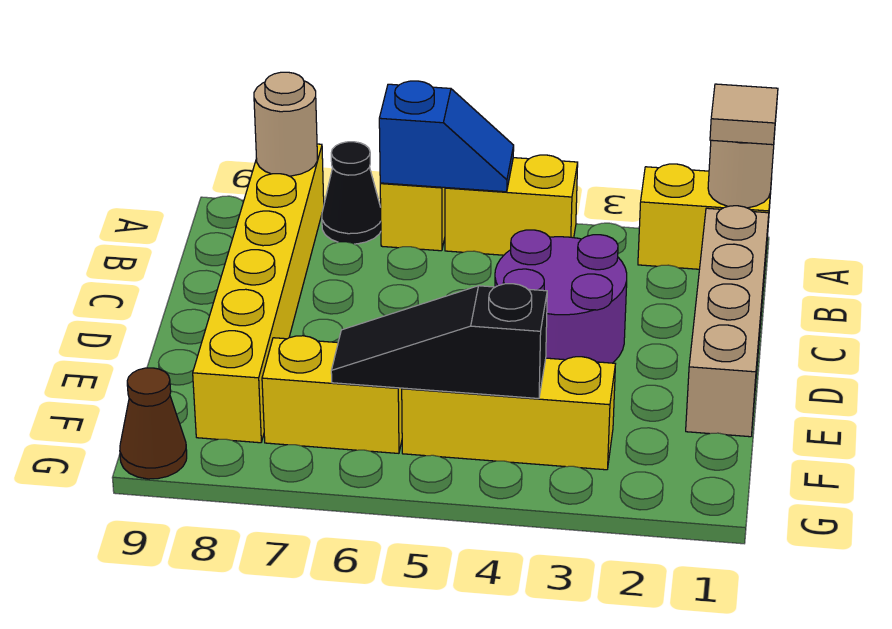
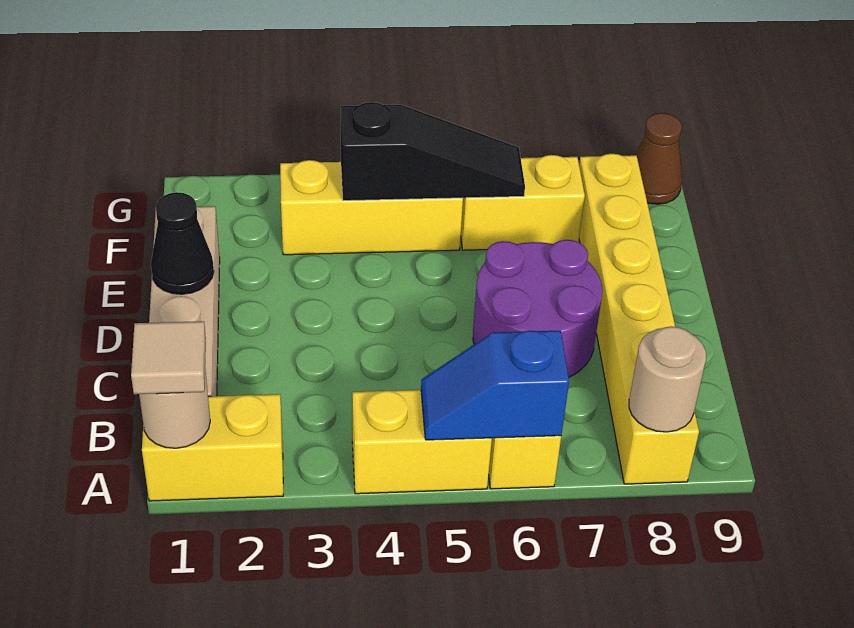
black cone A7 level 1 -> black cone D1 level 2
purple round brick C3:D4 level 1 -> purple round brick C6:D7 level 1

